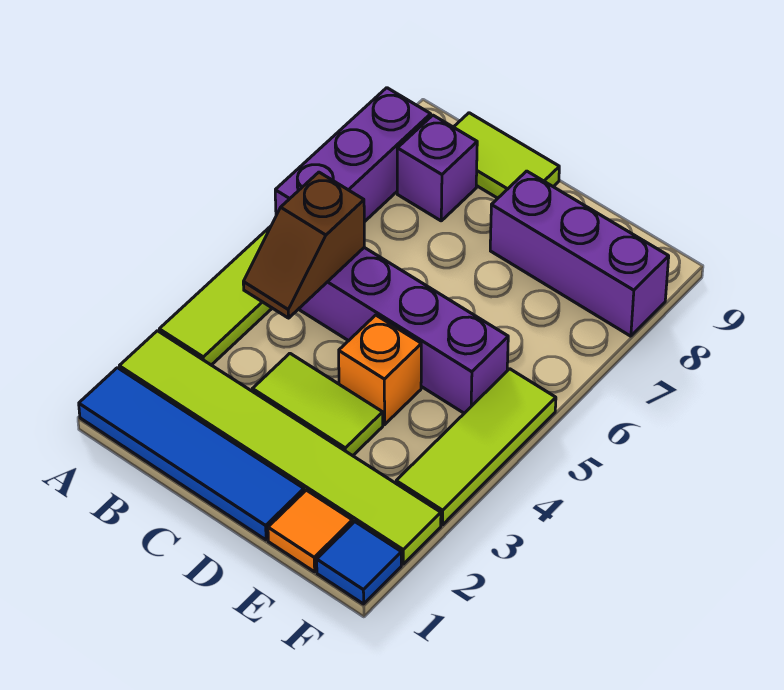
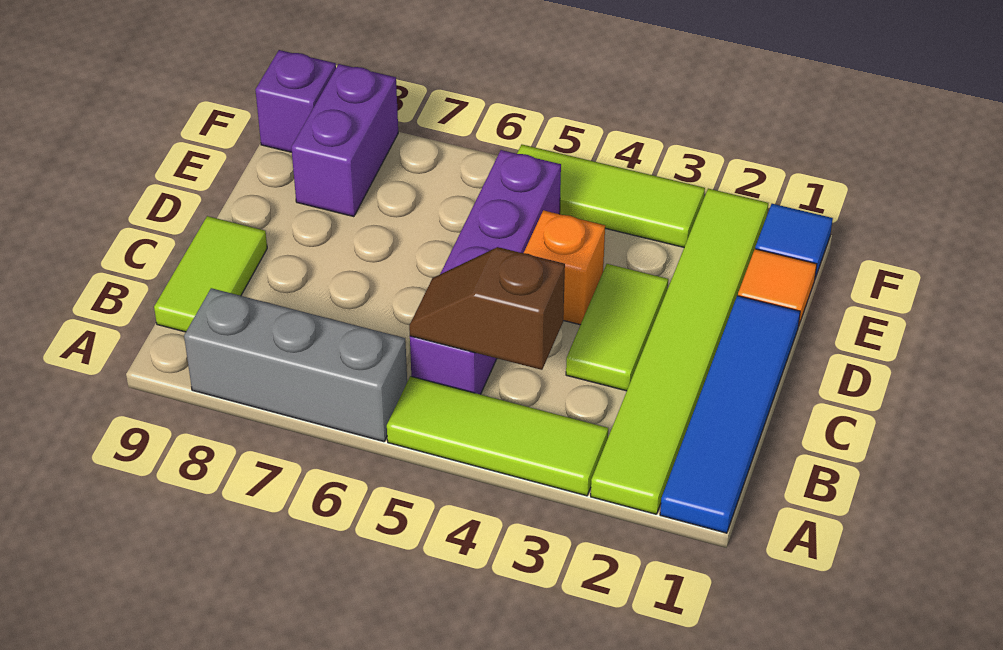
purple brick A6:A8 level 1 -> grey brick A6:A8 level 1
brown slope B4:B5 level 2 top 5 -> brown slope B4:B5 level 2 top 4
purple brick B8 level 1 -> purple brick F9 level 1
purple brick D8:F8 level 1 -> purple brick E8:F8 level 1

